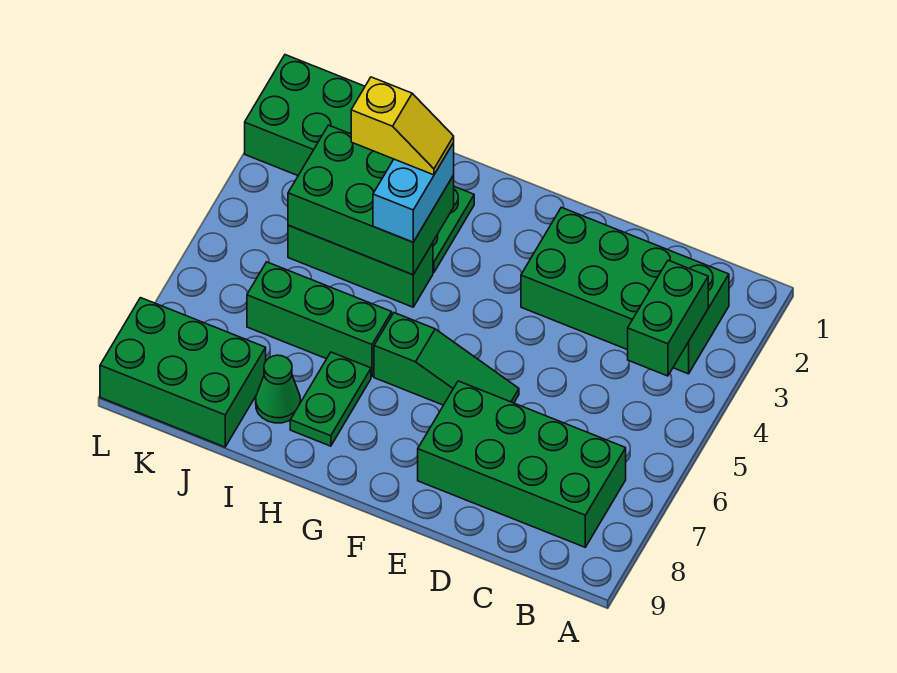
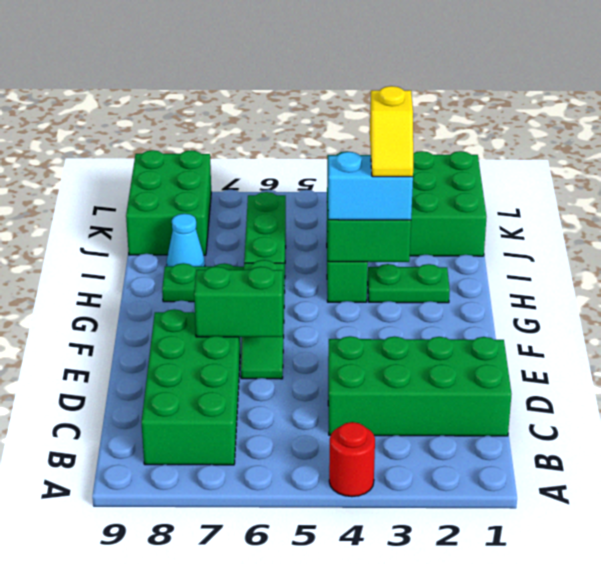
none -> red round brick A4 level 1
green brick B2:E3 level 1 -> green brick C1:D4 level 1
green brick B3:B4 level 2 -> green brick E6:E7 level 2
green cone I8 level 1 -> cyan cone I8 level 1

